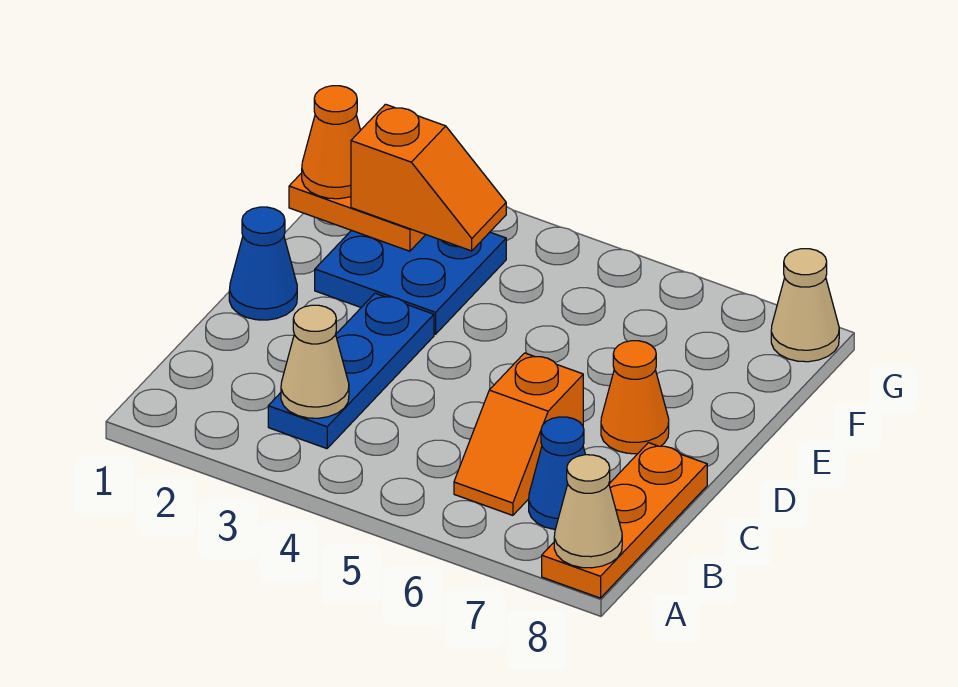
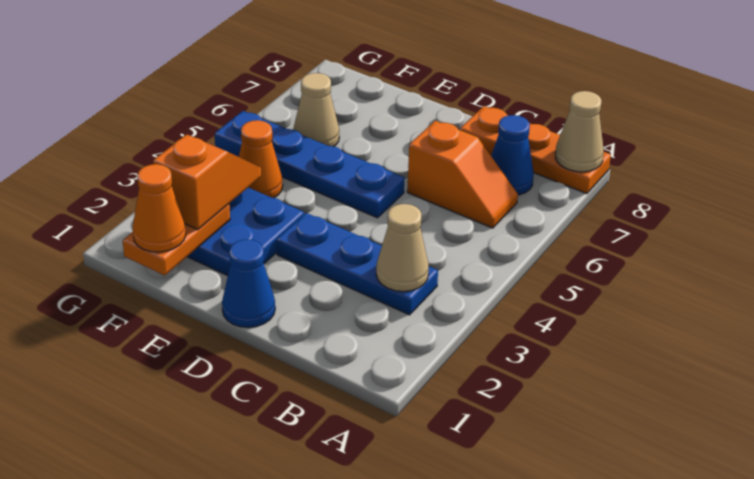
none -> blue plate D5:G5 level 1
orange cone D7 level 1 -> orange cone F4 level 1
tan cone G8 level 1 -> tan cone F6 level 1

